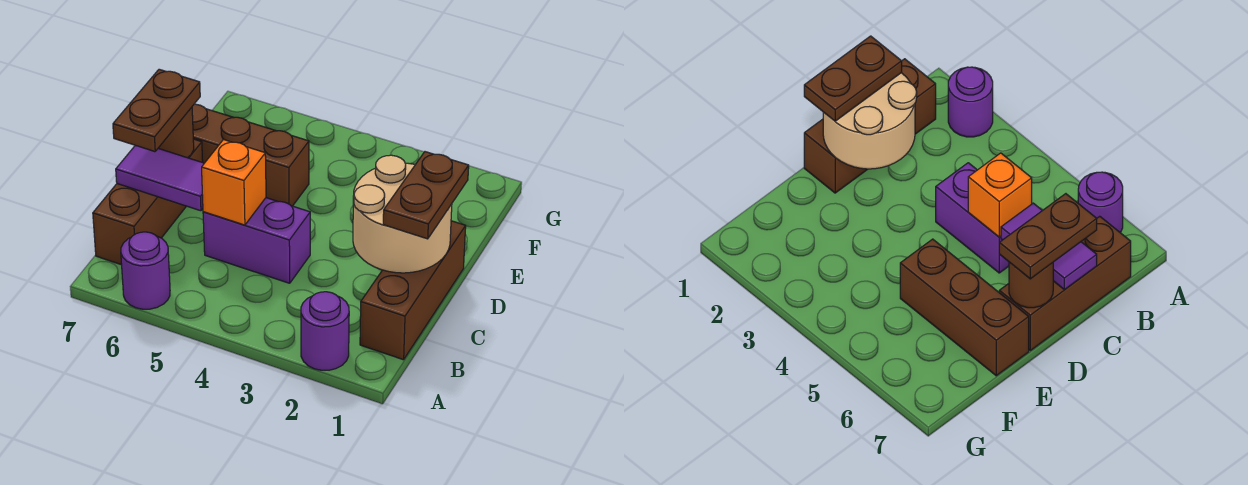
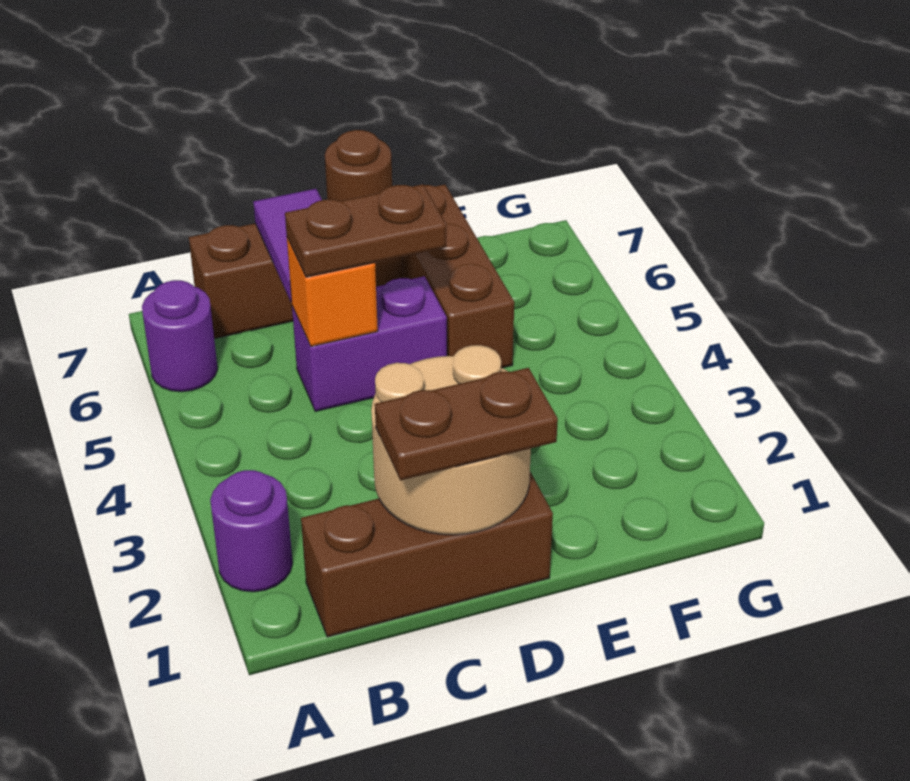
purple brick C4:C5 level 1 -> purple brick C5:D5 level 1
brown plate C7:D7 level 3 -> brown plate C5:D5 level 3

